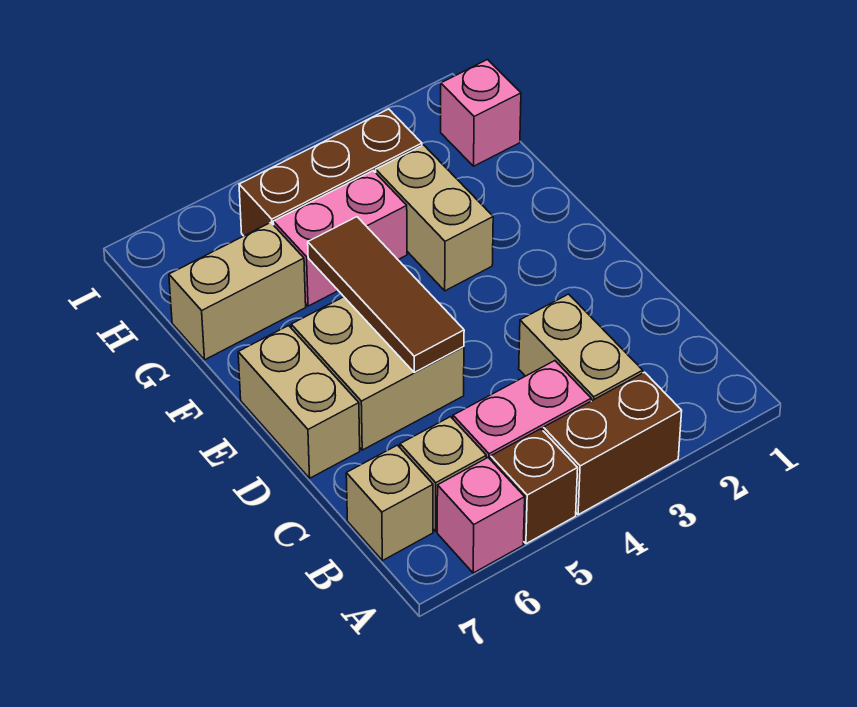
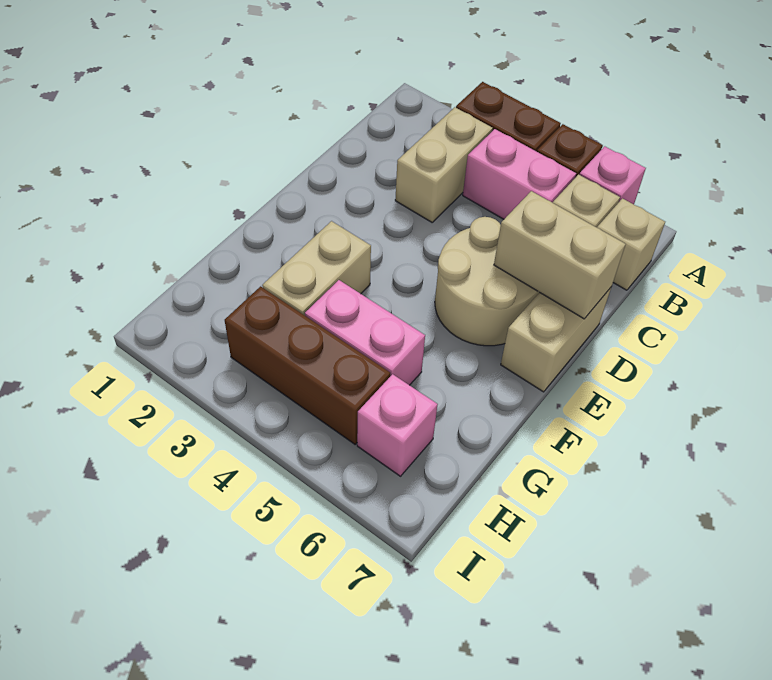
tan brick D5:E6 level 1 -> tan round brick D5:E6 level 1
brown tile D5:F5 level 2 -> none
tan brick G6:G7 level 1 -> tan brick D6:D7 level 2
pink brick H1 level 1 -> pink brick H6 level 1

